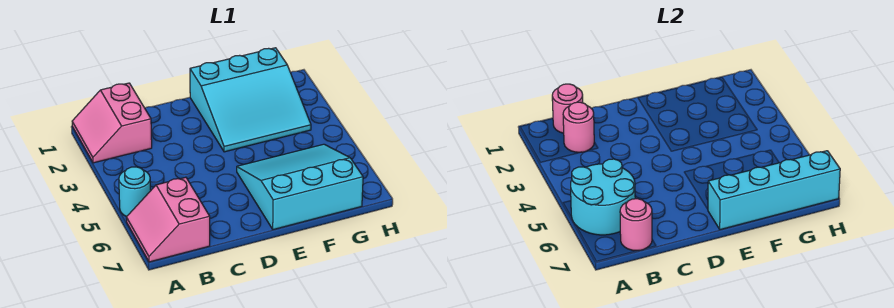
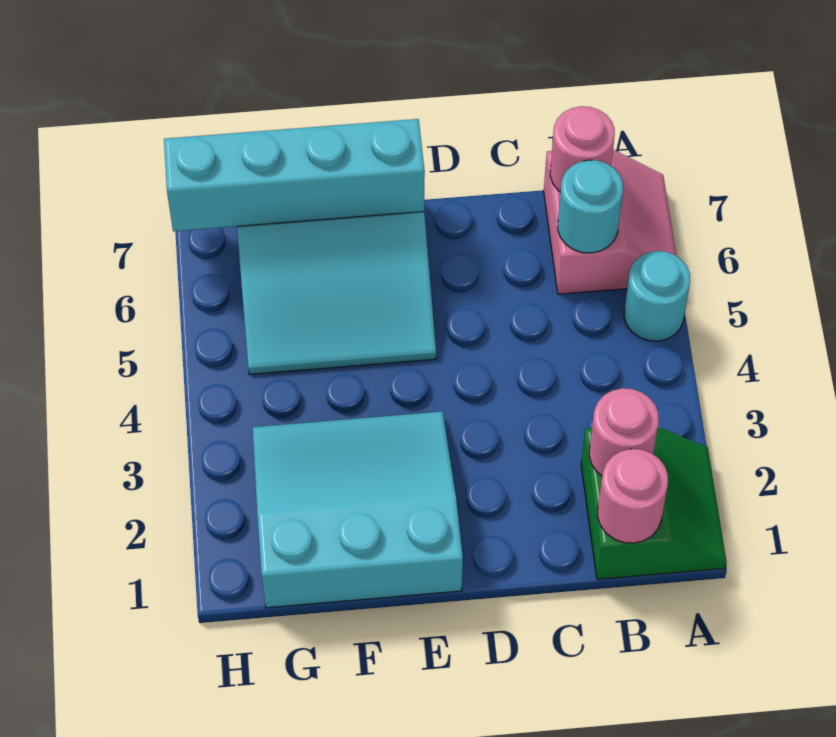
pink slope A1:B2 level 1 top B -> green slope A1:B2 level 1 top B
cyan round brick A5:B6 level 2 -> cyan round brick B6 level 2

